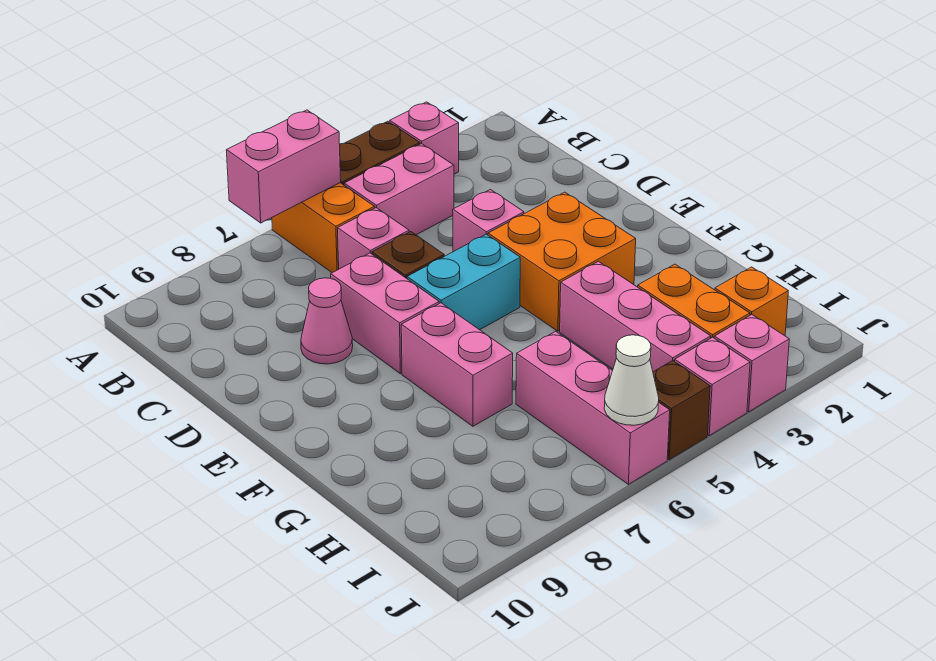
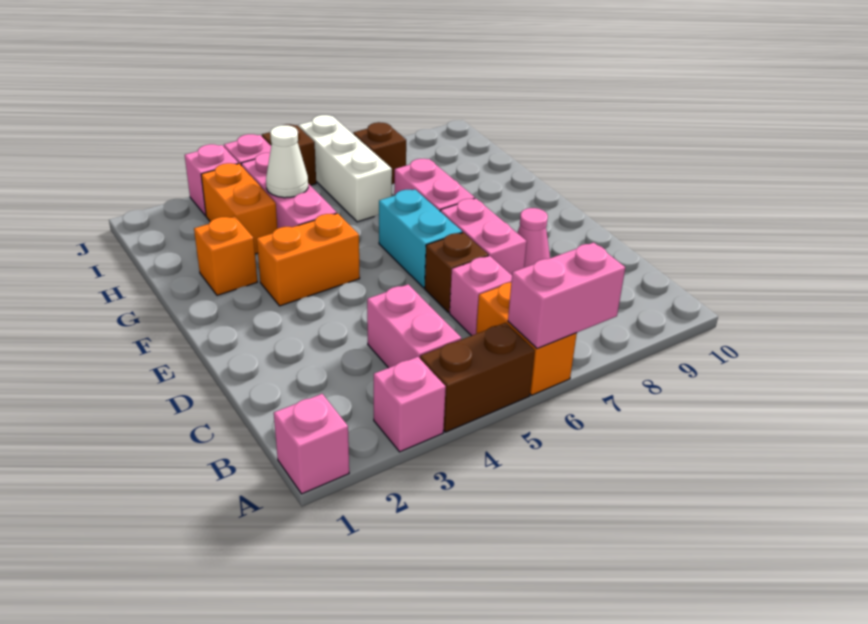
pink brick B4:B5 level 1 -> pink brick B4:C4 level 1
pink brick D4 level 1 -> pink brick A1 level 1
orange brick E3:F4 level 1 -> orange brick F3:F4 level 1
cyan brick E5:E6 level 1 -> cyan brick E6:F6 level 1
pink brick H6:J6 level 1 -> white brick H6:J6 level 1
orange brick I2 level 1 -> orange brick G2 level 1
none -> brown brick I7 level 1
white cone J6 level 2 -> white cone H4 level 2

